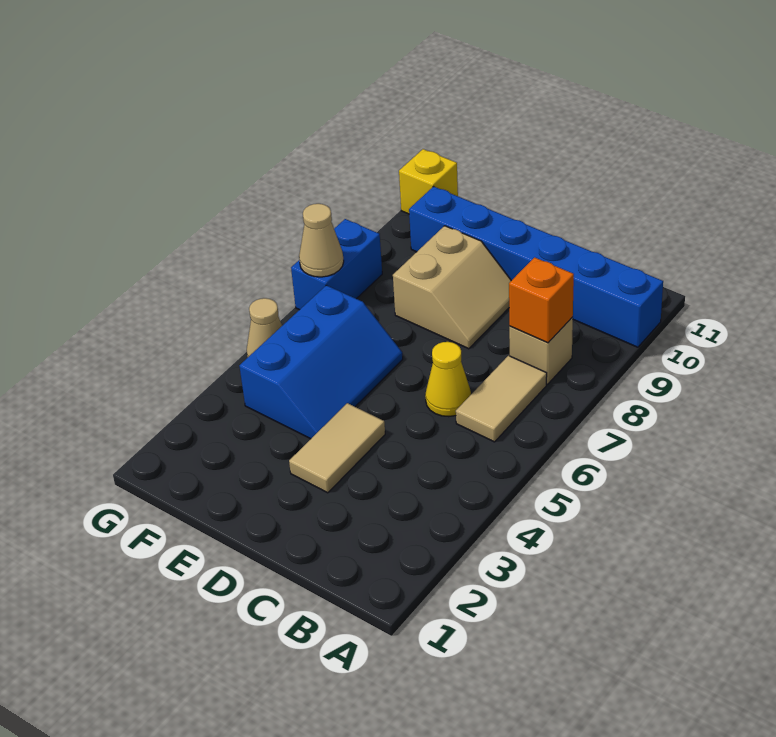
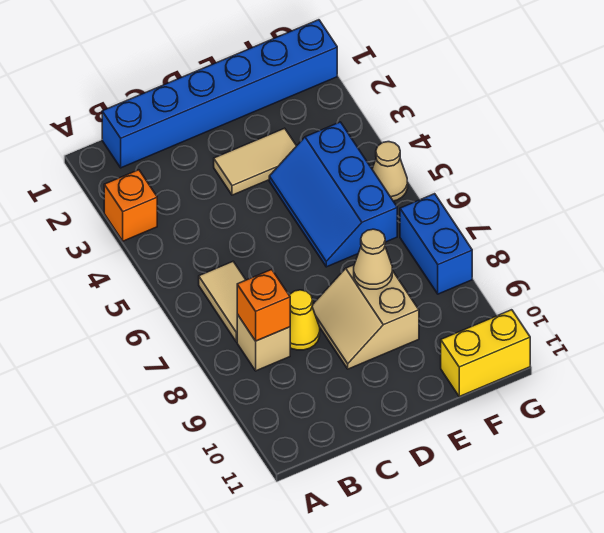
none -> orange brick A3 level 1
blue brick A10:F10 level 1 -> blue brick B1:G1 level 1
yellow cone C6 level 1 -> yellow cone C8 level 1
tan tile D3:D4 level 1 -> tan tile D3:E3 level 1
tan cone G7 level 2 -> tan cone E8 level 2
yellow brick G11 level 1 -> yellow brick F11:G11 level 1

